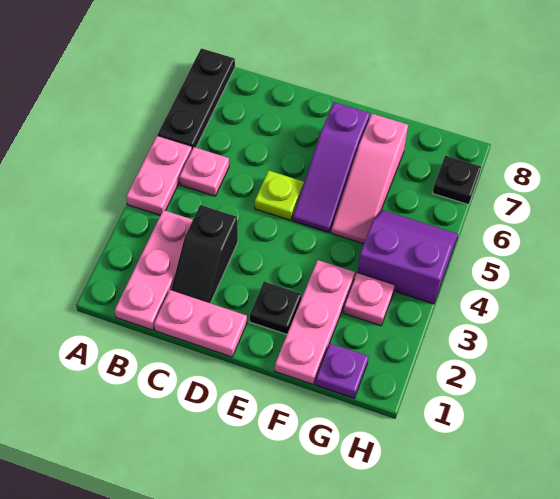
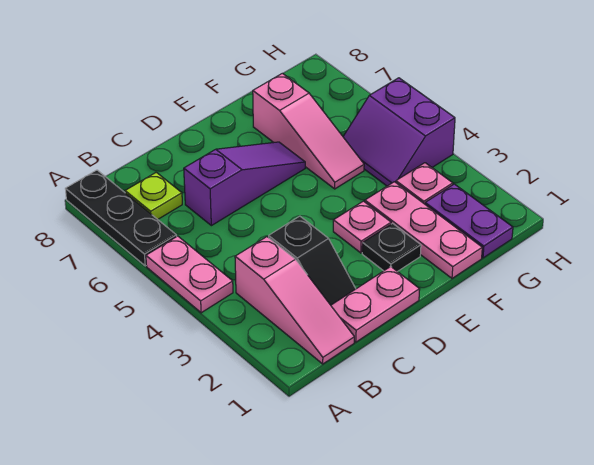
pink plate B1:B3 level 1 -> pink slope B1:B3 level 1 top 3
pink plate B5 level 1 -> pink plate E3 level 1
lime plate D5 level 1 -> lime plate B7 level 1
purple slope E5:E7 level 1 top 7 -> purple slope C6:E6 level 1 top C
purple plate G1 level 1 -> purple plate G1:G2 level 1
purple slope G4:H5 level 1 top 4 -> purple slope G4:H5 level 1 top H
black plate H7 level 1 -> none

